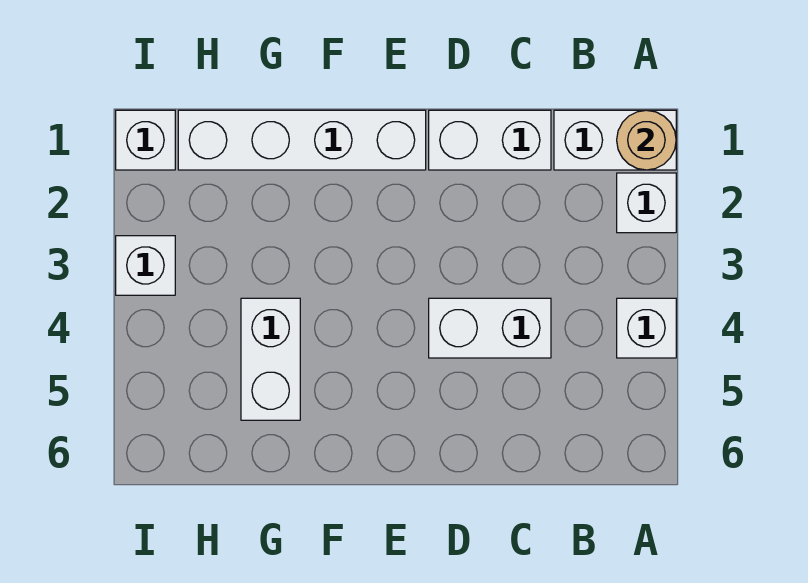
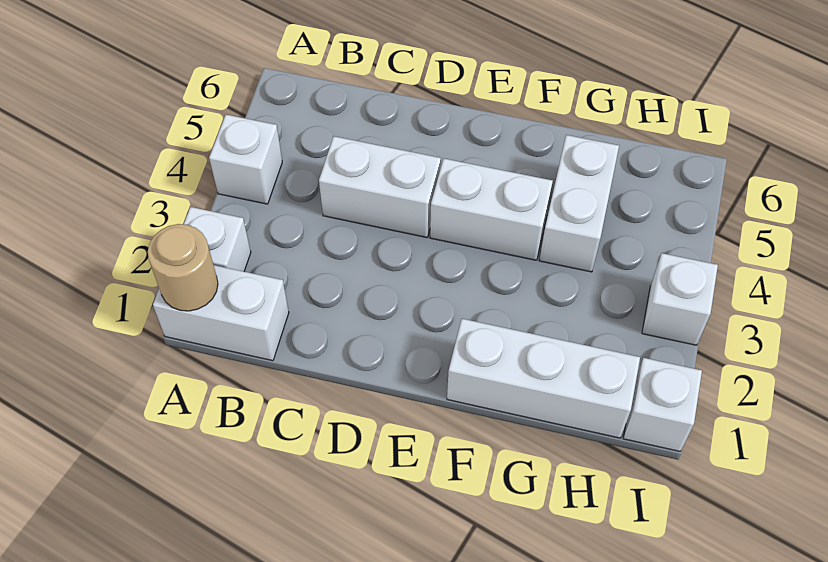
white brick C1:D1 level 1 -> white brick E4:F4 level 1
white brick E1:H1 level 1 -> white brick F1:H1 level 1

